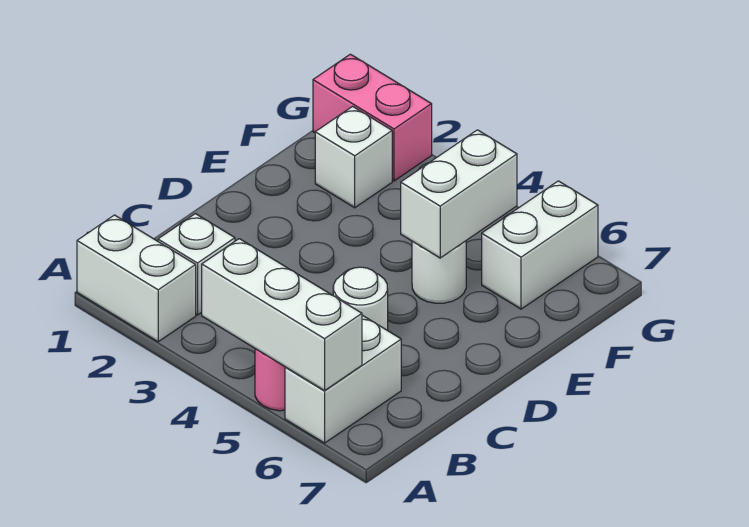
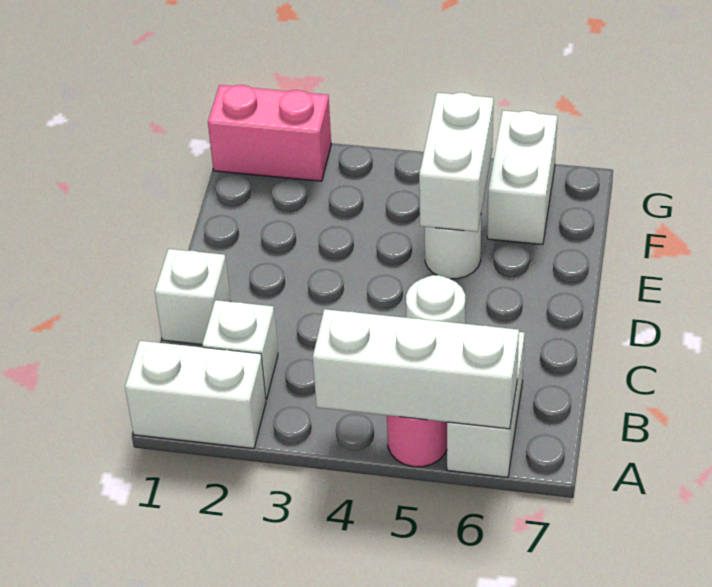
white brick F2 level 1 -> white brick C1 level 1

